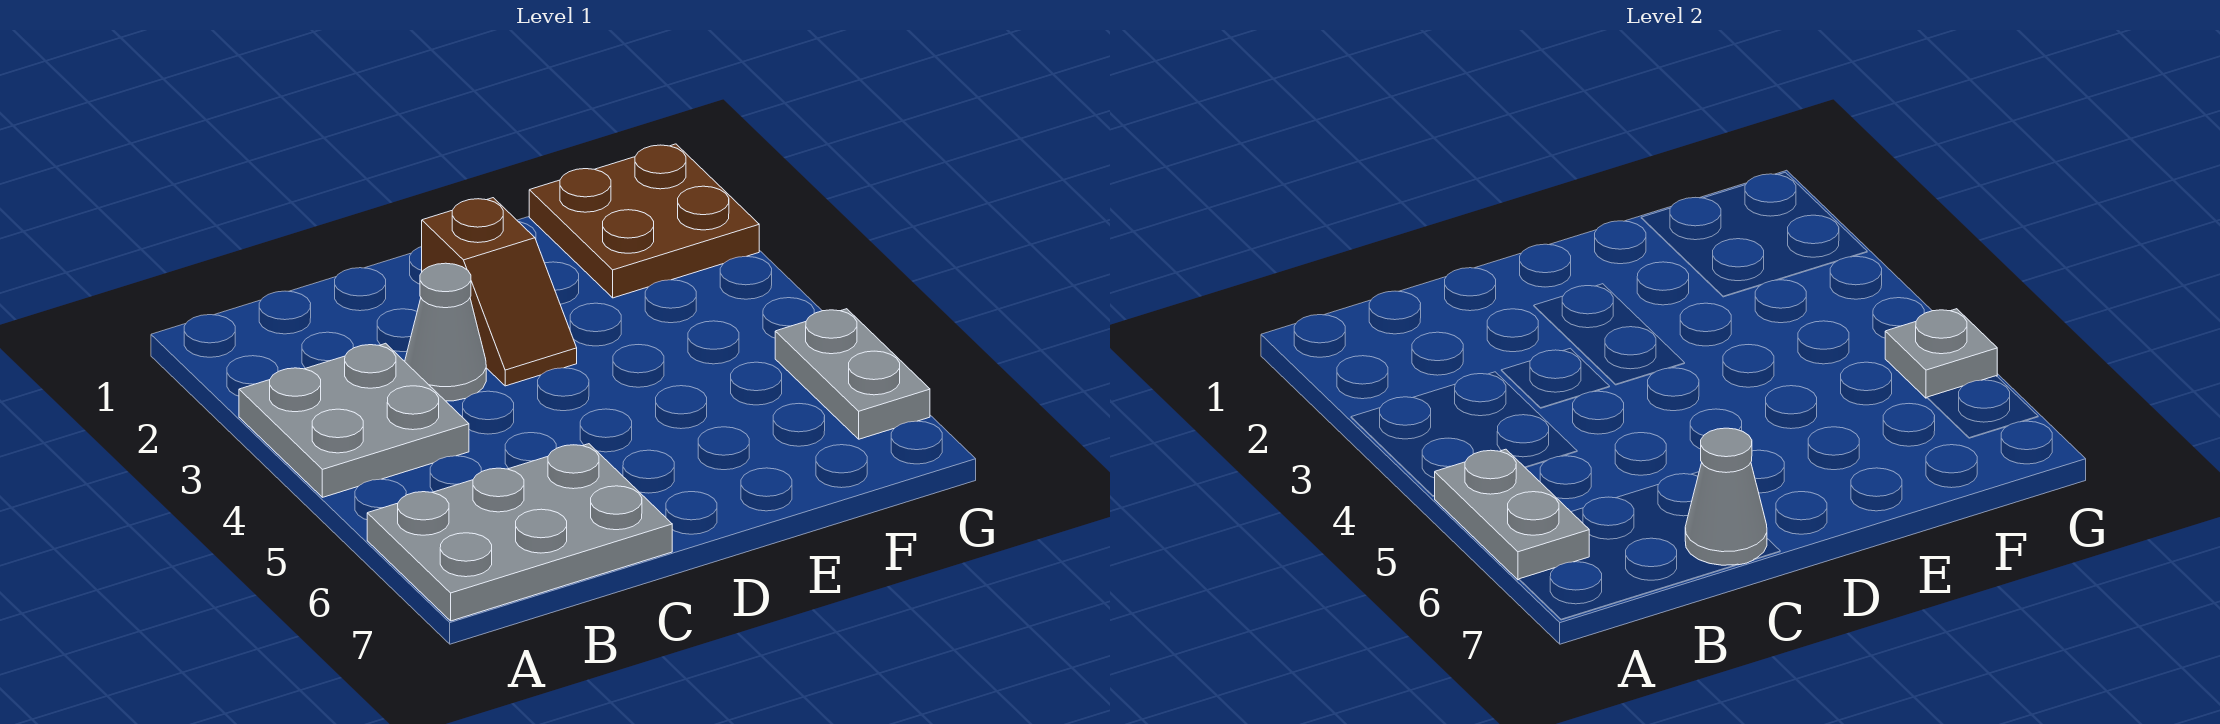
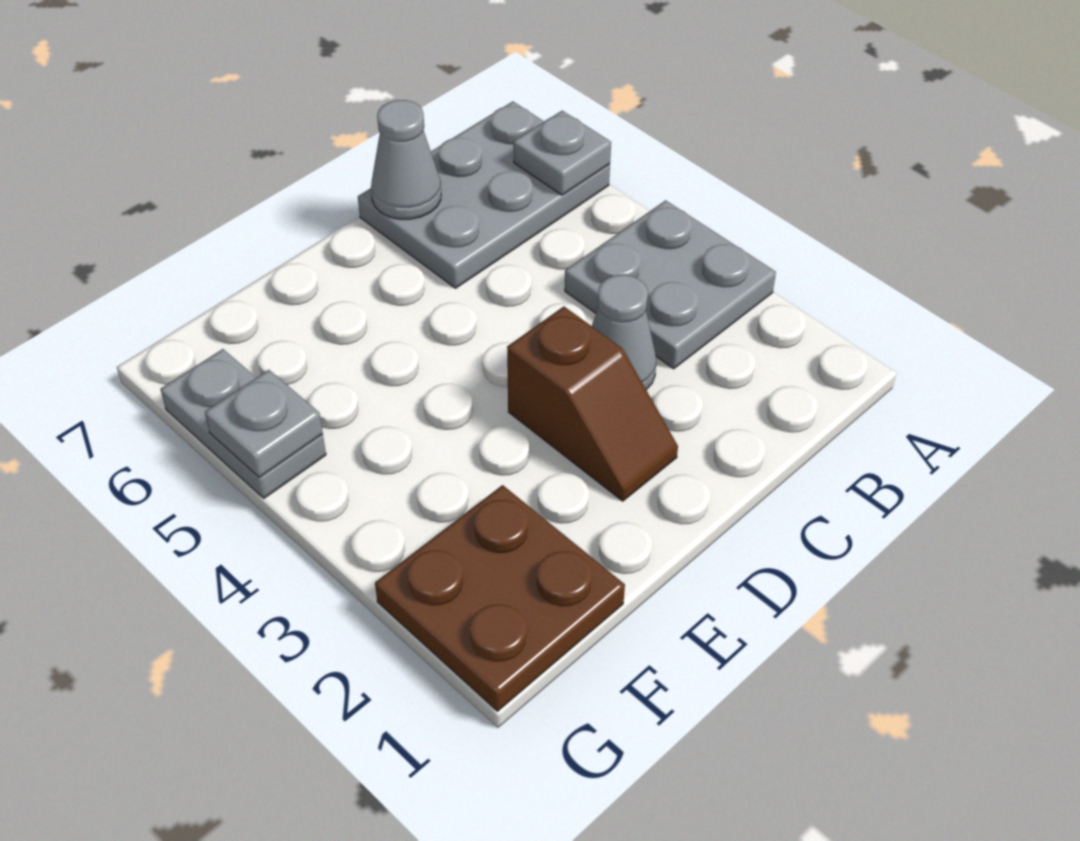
grey plate A5:A6 level 2 -> grey plate A6 level 2
brown slope D2:D3 level 1 top 2 -> brown slope D2:D3 level 1 top 3

